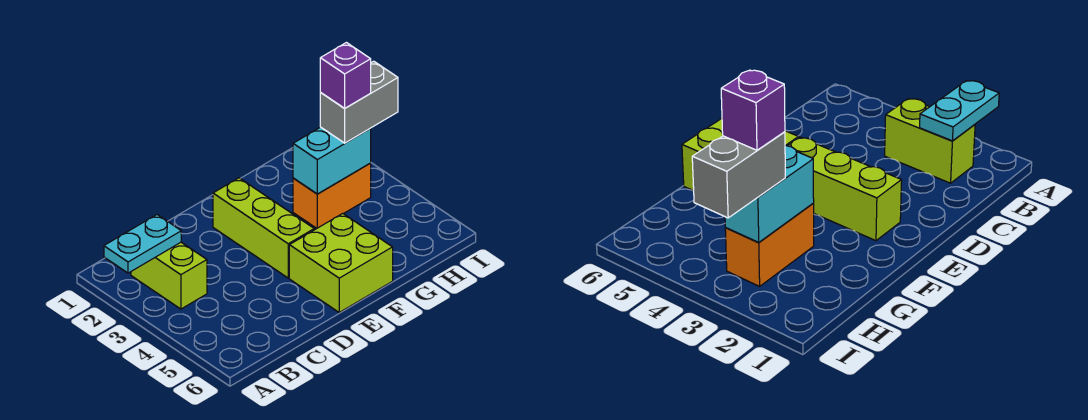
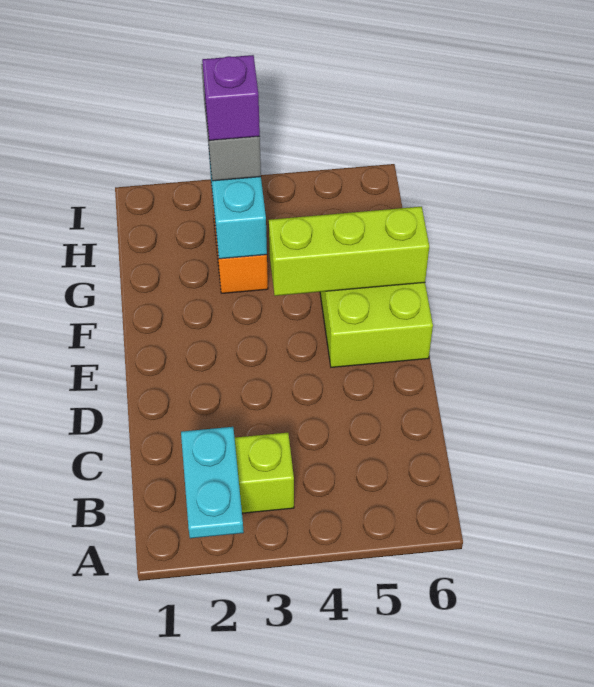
lime brick E2:E4 level 1 -> lime brick F4:F6 level 2

